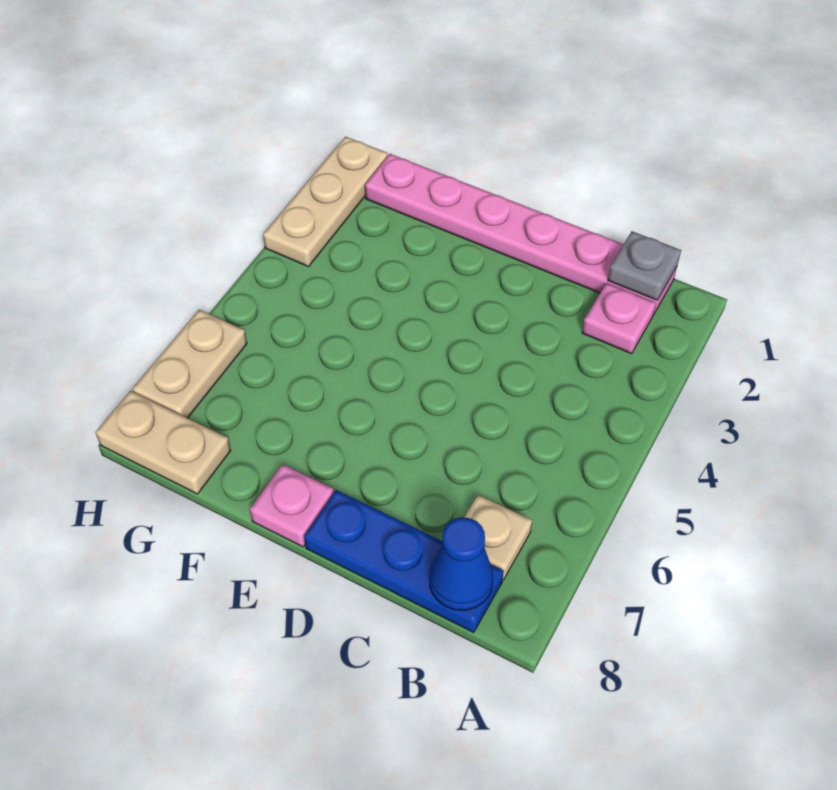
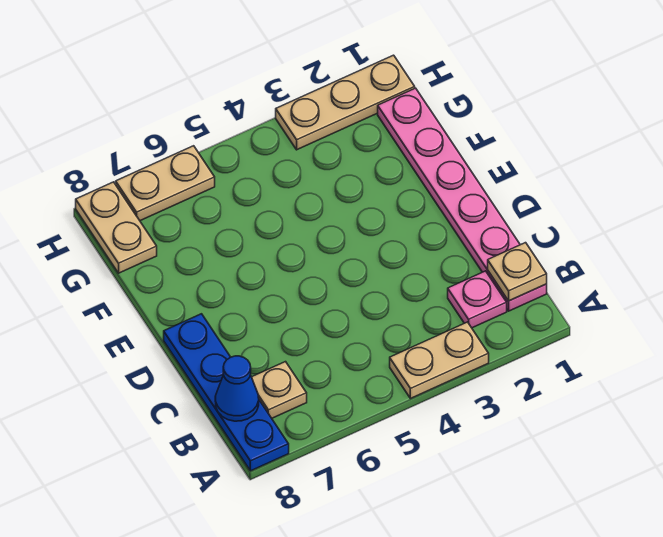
none -> tan plate A3:A4 level 1
grey plate B1 level 2 -> tan plate B1 level 2
blue plate B8:D8 level 1 -> blue plate A8:D8 level 1
pink plate E8 level 1 -> none

